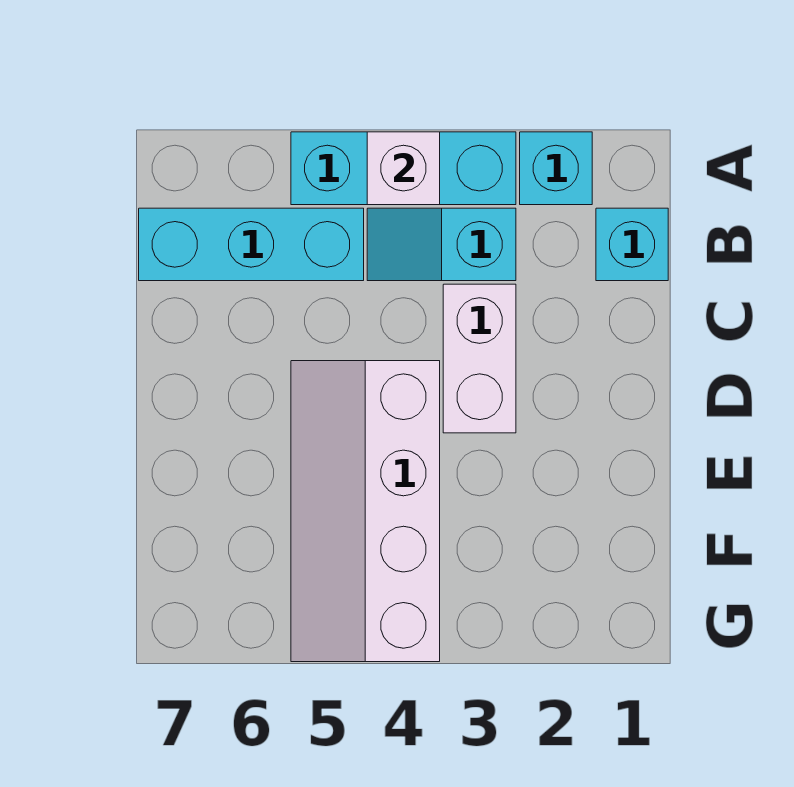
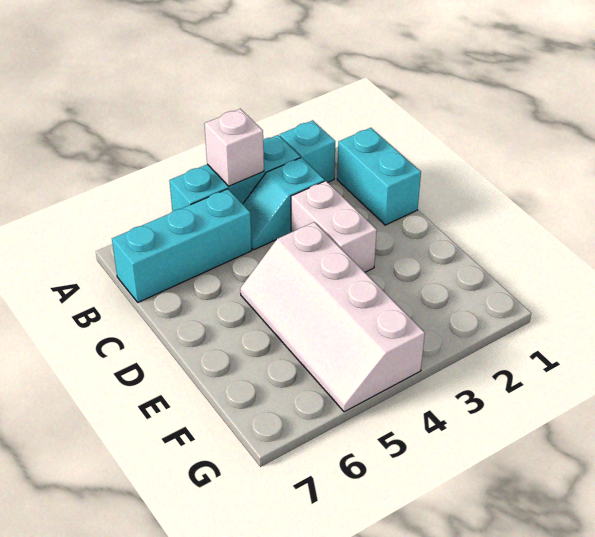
cyan brick B1 level 1 -> cyan brick B1:C1 level 1

